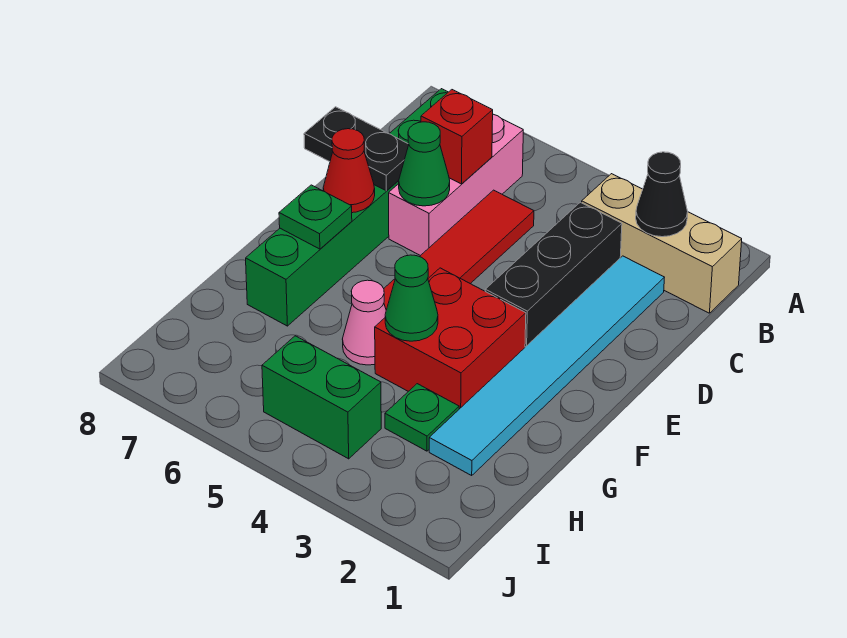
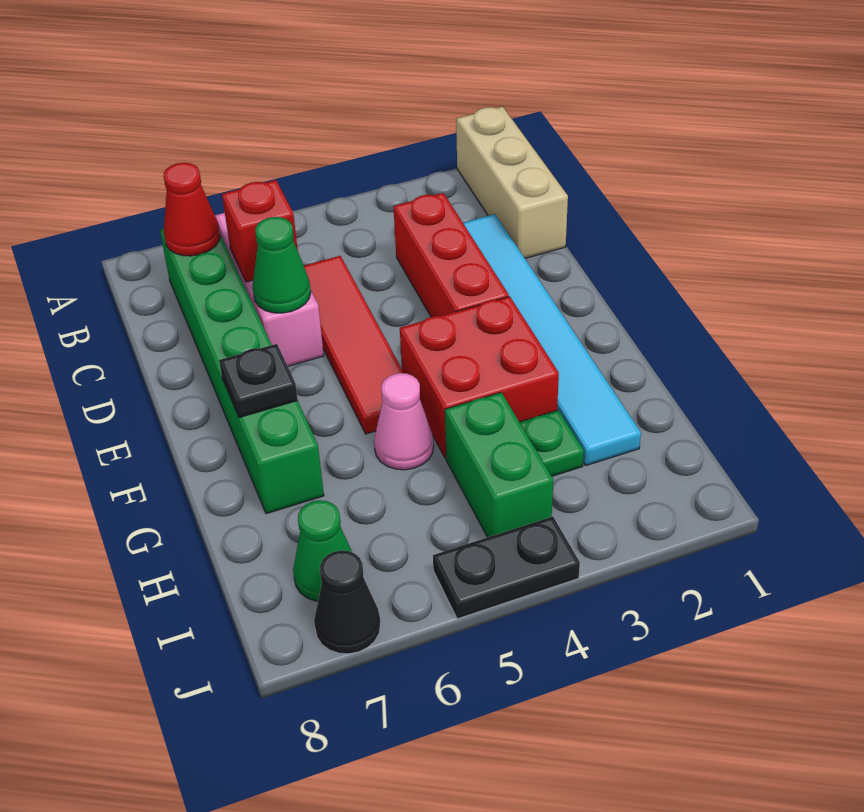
tan brick B1:B3 level 1 -> tan brick A1:C1 level 1
black cone B2 level 2 -> black cone J7 level 1
black brick C3:E3 level 1 -> red brick C3:E3 level 1
black plate D7:D8 level 2 -> black plate J4:J5 level 1
red cone E7 level 2 -> red cone B7 level 2
green plate F7 level 2 -> black plate F7 level 2
green cone G4 level 2 -> green cone I7 level 1
green brick I4:I5 level 1 -> green brick H4:I4 level 1

